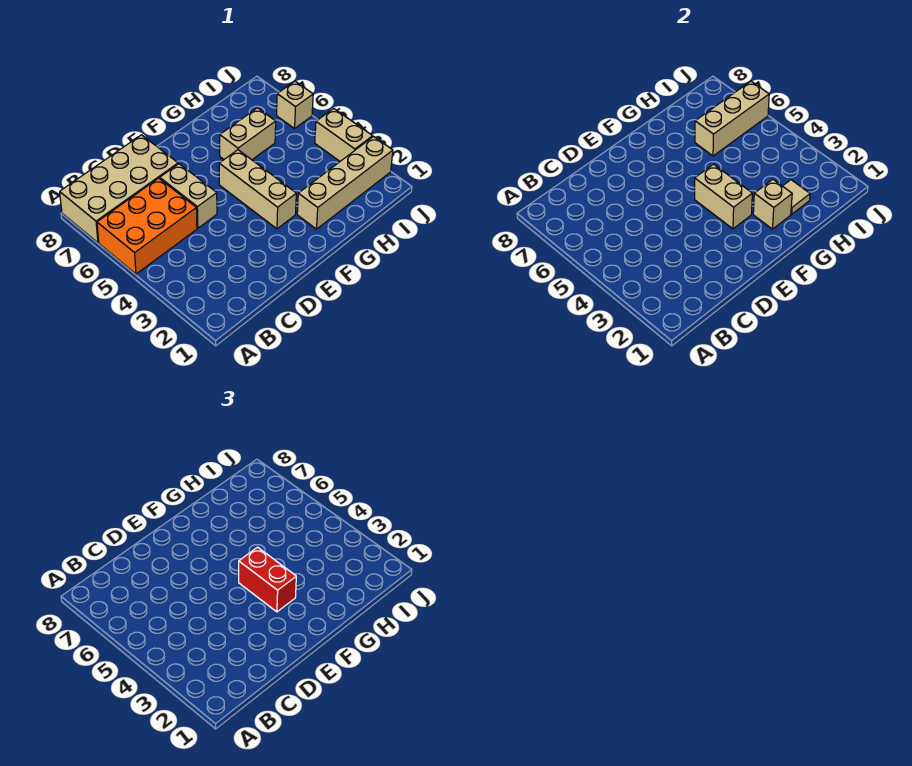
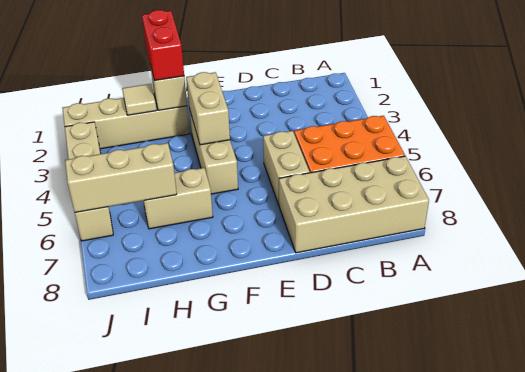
red brick F3:F4 level 3 -> red brick G1:G2 level 3

